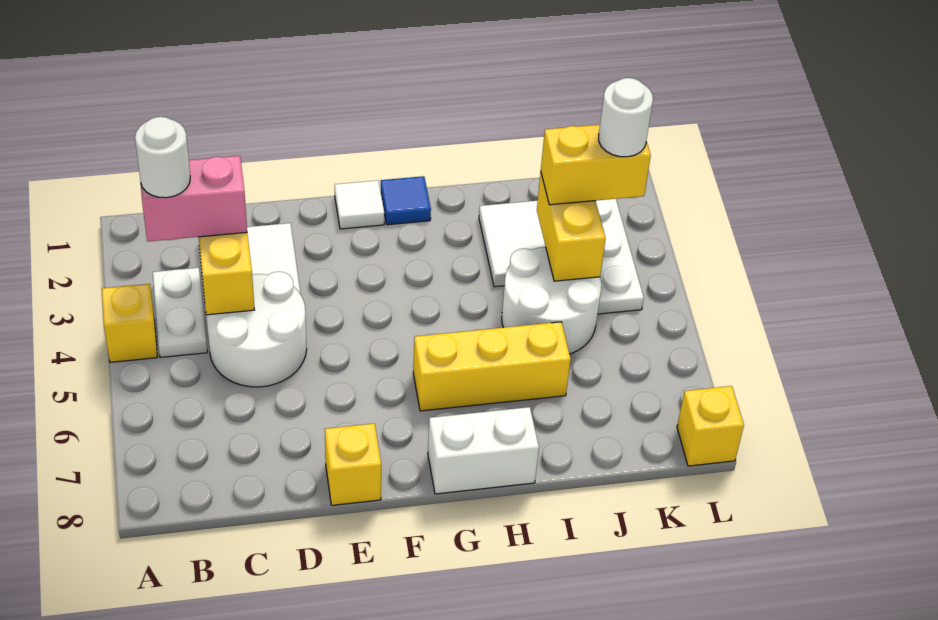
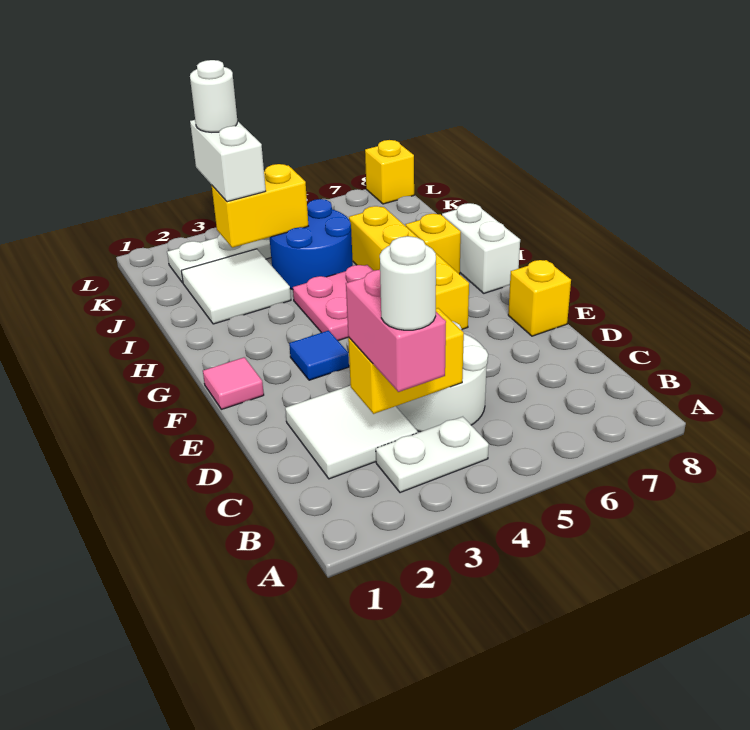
yellow brick A4 level 1 -> yellow brick H7 level 1
white tile F1 level 1 -> pink tile F1 level 1
blue tile G1 level 1 -> blue tile F3 level 1
none -> pink plate G4:H5 level 1
yellow brick G6:I6 level 1 -> yellow brick F6:I6 level 1
white round brick I4:J5 level 1 -> blue round brick I4:J5 level 1
yellow brick J3:K3 level 3 -> white brick J3:K3 level 3

